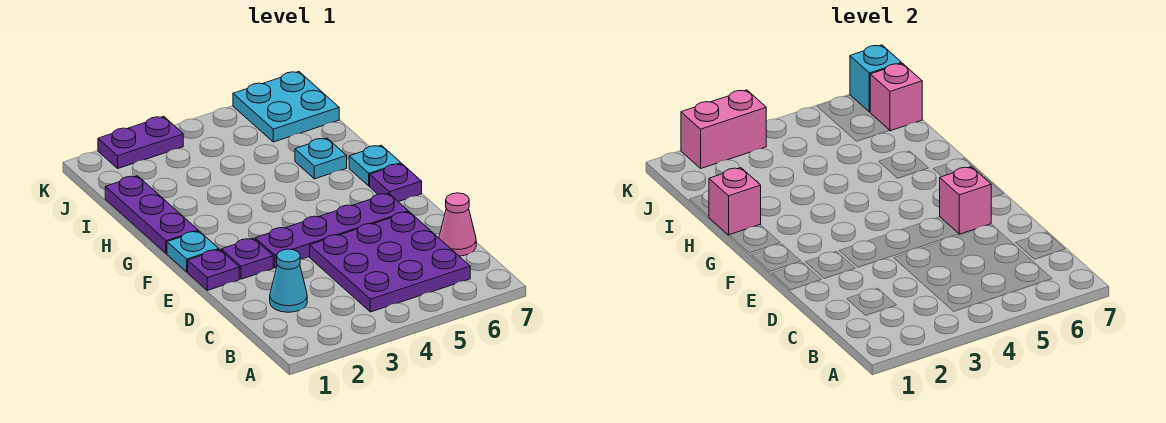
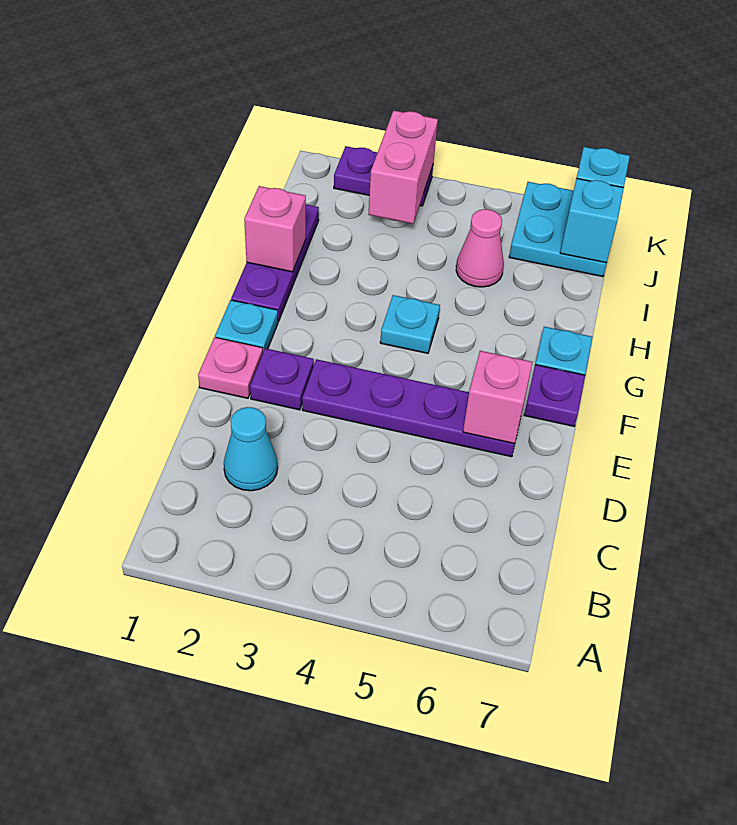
purple plate B4:D6 level 1 -> none
pink cone C7 level 1 -> pink cone I5 level 1
purple plate E1 level 1 -> pink plate E1 level 1
cyan plate H6 level 1 -> cyan plate G4 level 1
pink brick J7 level 2 -> cyan brick J7 level 2
pink brick K2:K3 level 2 -> pink brick J3:K3 level 2

